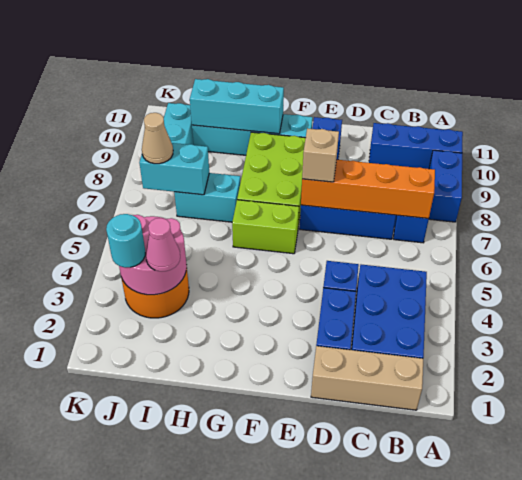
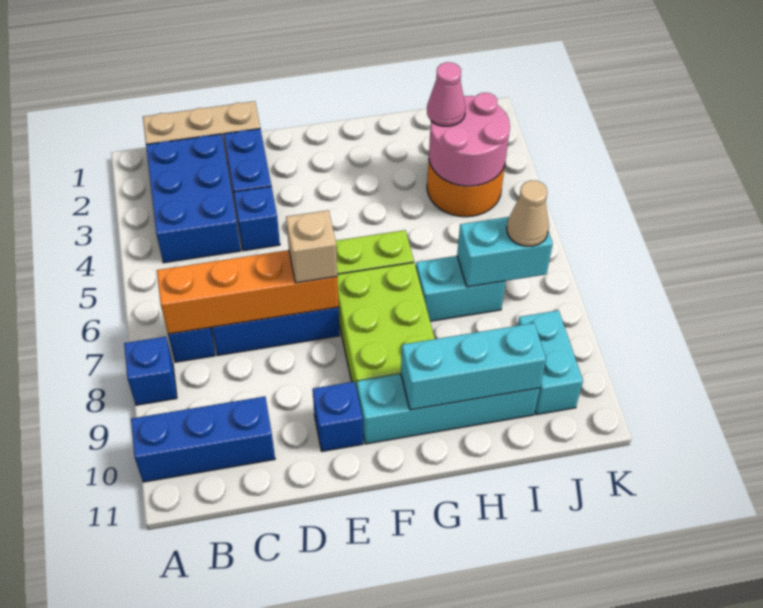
blue brick A8:A9 level 1 -> blue brick A8 level 1
cyan round brick J3 level 3 -> none

